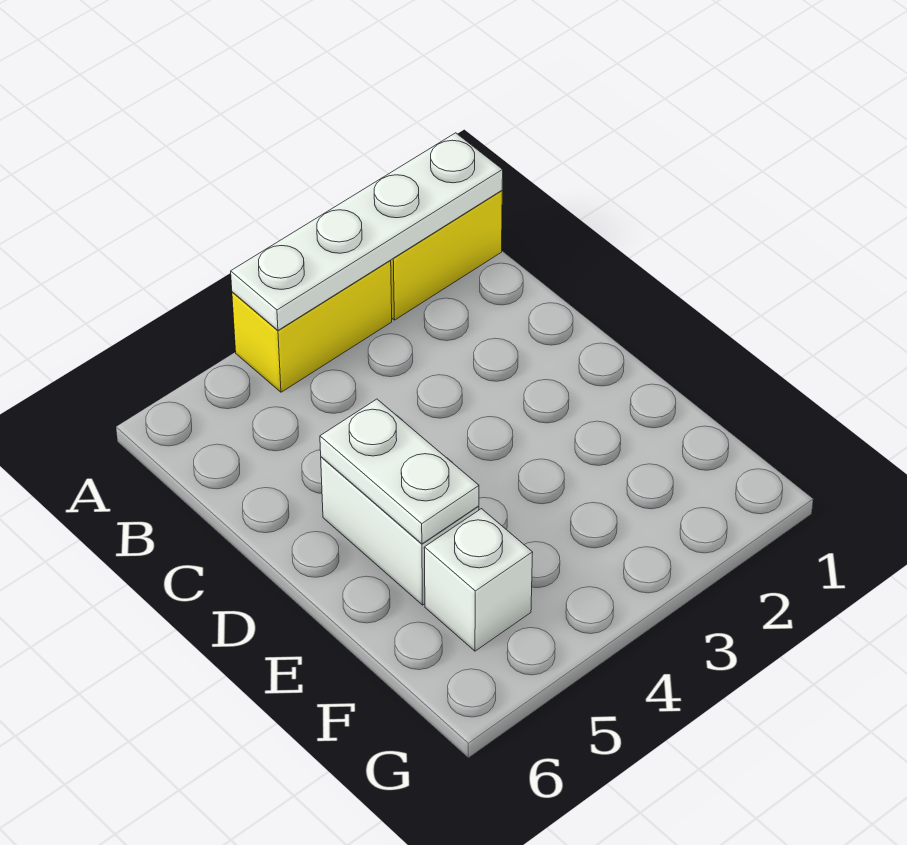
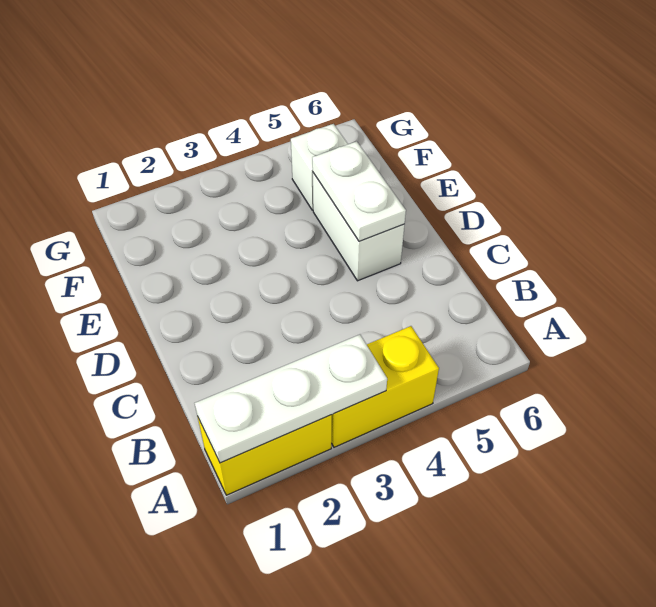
white plate A1:A4 level 2 -> white plate A1:A3 level 2

